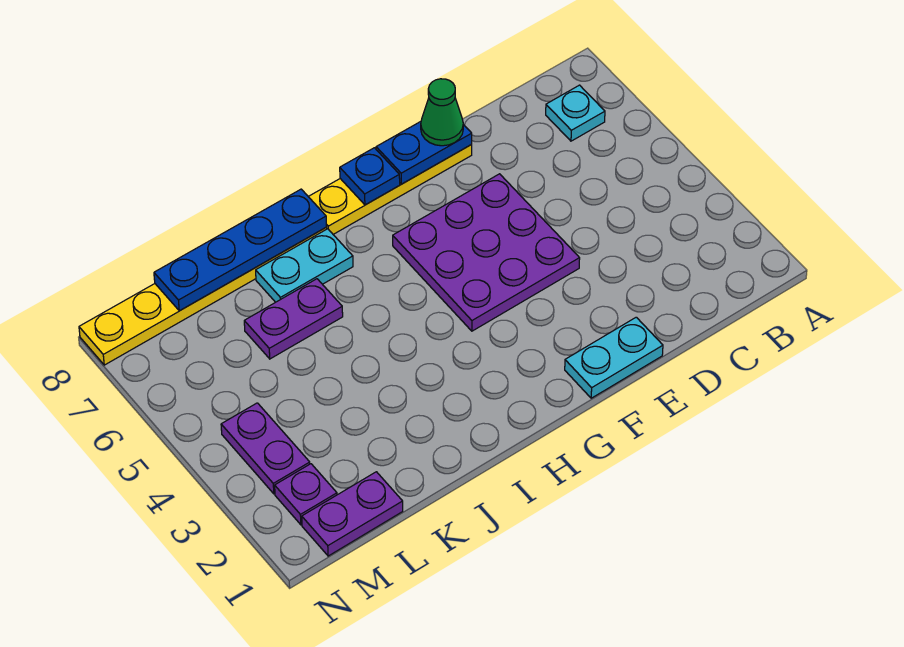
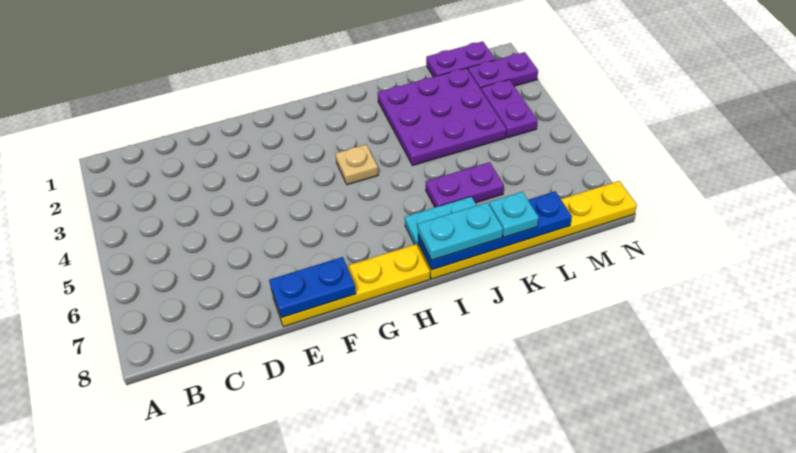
cyan plate B7 level 1 -> cyan plate K8 level 3
cyan plate E1:F1 level 1 -> cyan plate I8:J8 level 3
purple plate E4:G6 level 1 -> purple plate J2:L4 level 1
green cone E8 level 3 -> none
blue plate G8 level 2 -> none
none -> tan plate H4 level 1
purple plate M2 level 1 -> purple plate M2:N2 level 1

